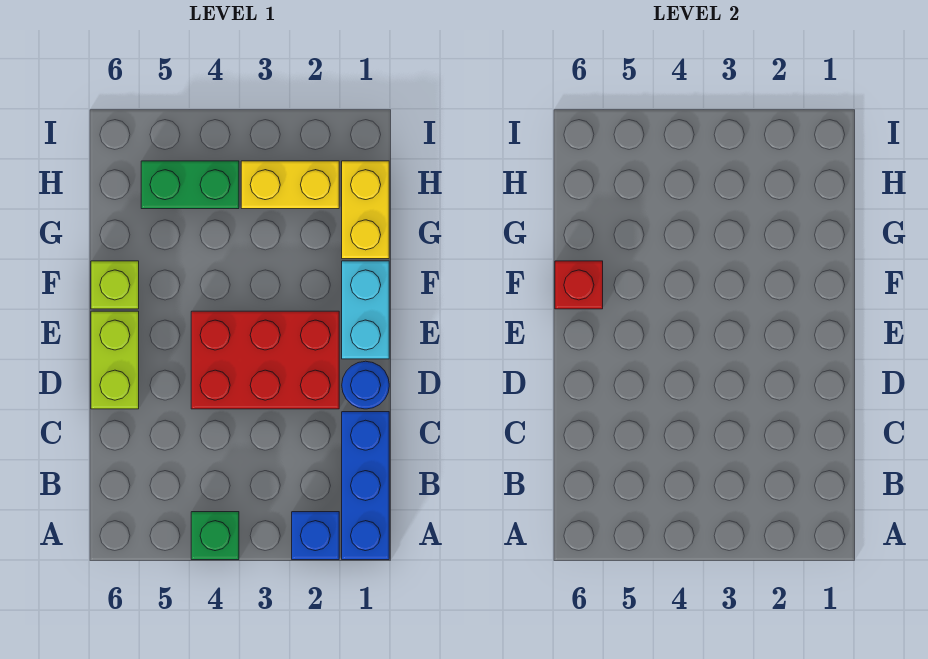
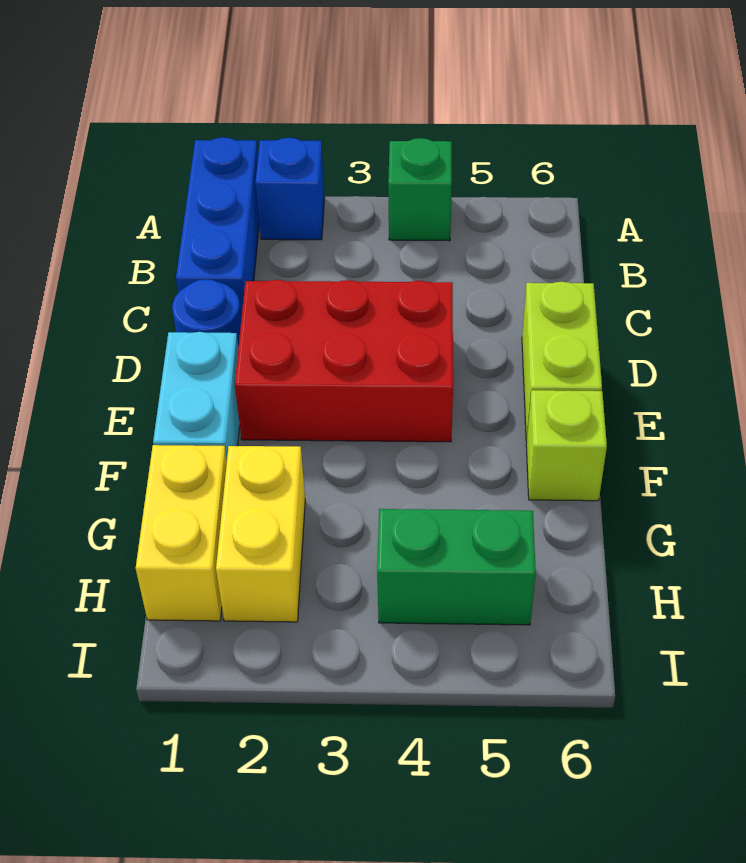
red brick F6 level 2 -> none
yellow brick H2:H3 level 1 -> yellow brick G2:H2 level 1

